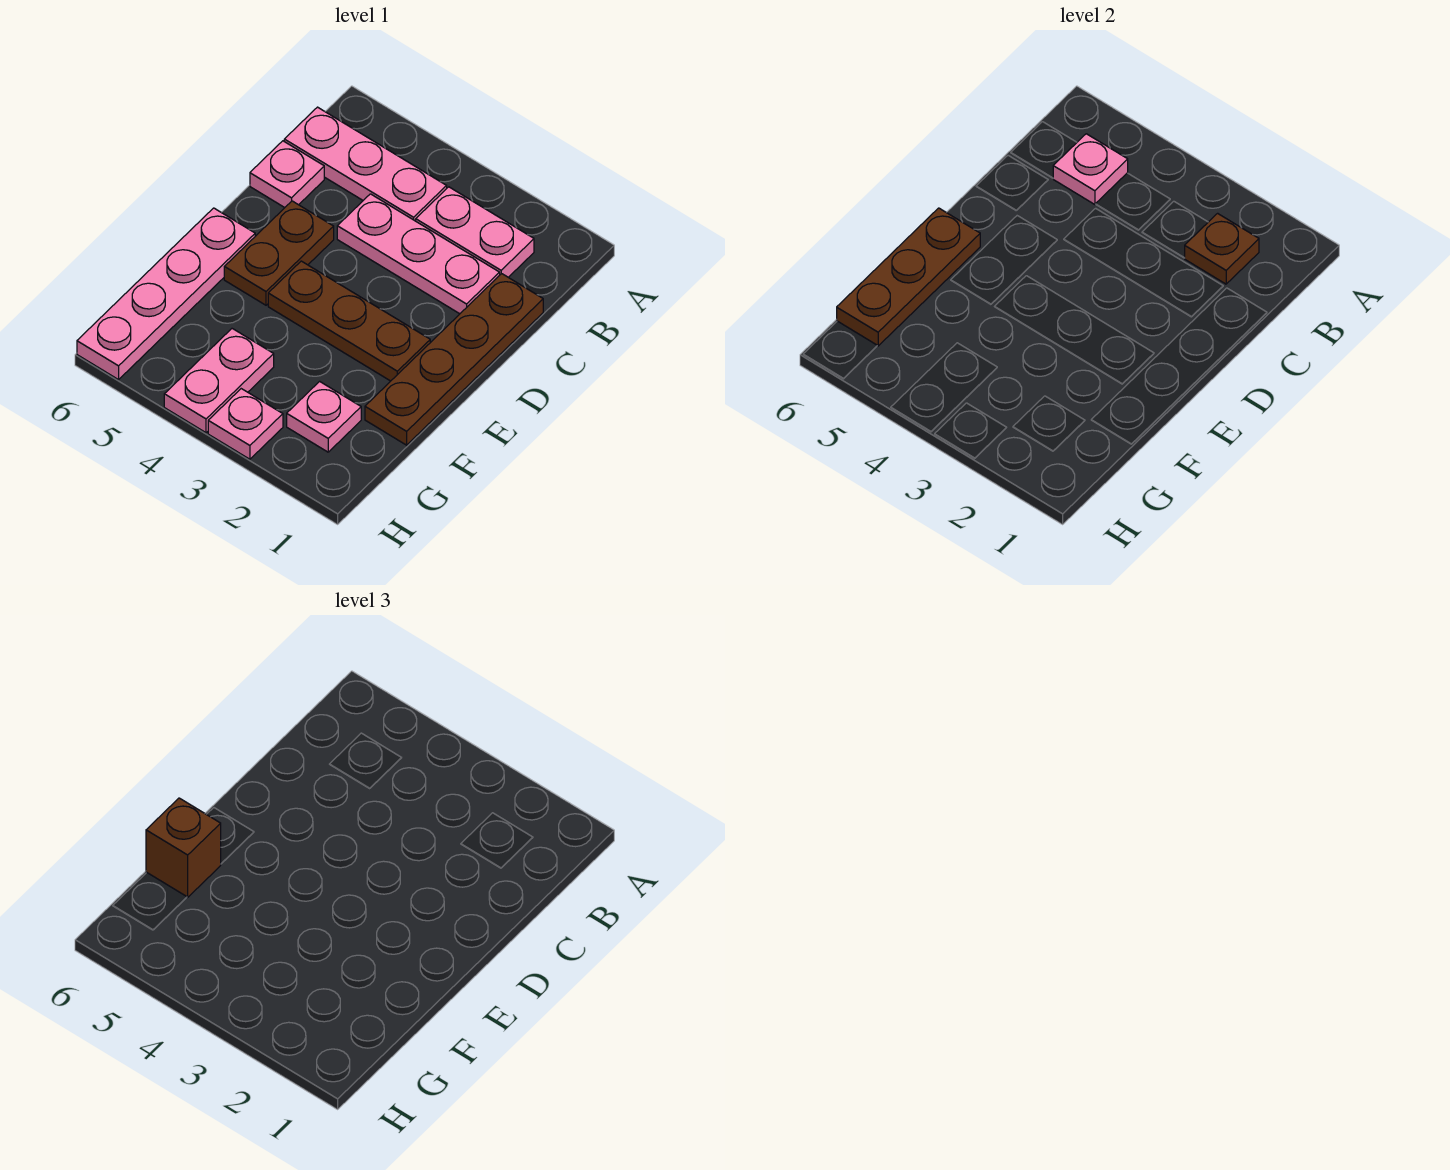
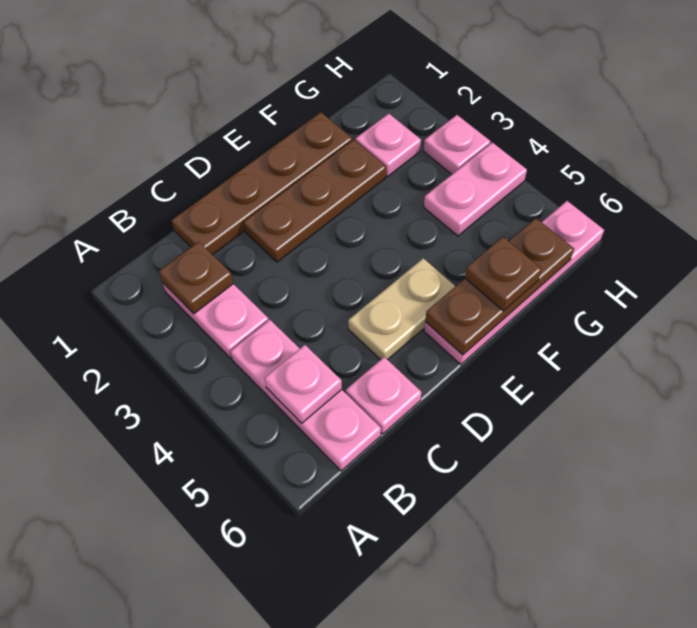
pink plate C2:C4 level 1 -> none
brown plate D5:E5 level 1 -> tan plate D5:E5 level 1
brown plate E2:E4 level 1 -> brown plate D2:F2 level 1
brown brick F6 level 3 -> brown plate F6 level 3

